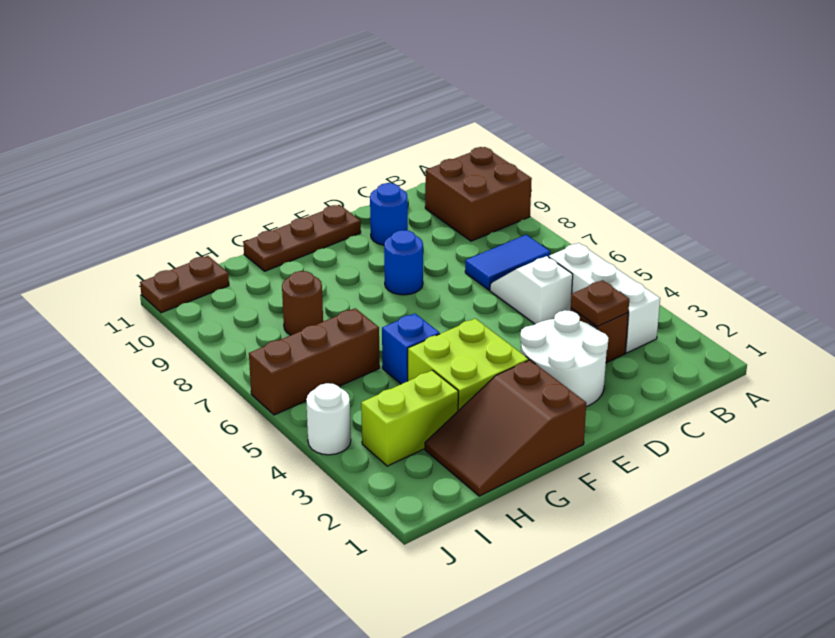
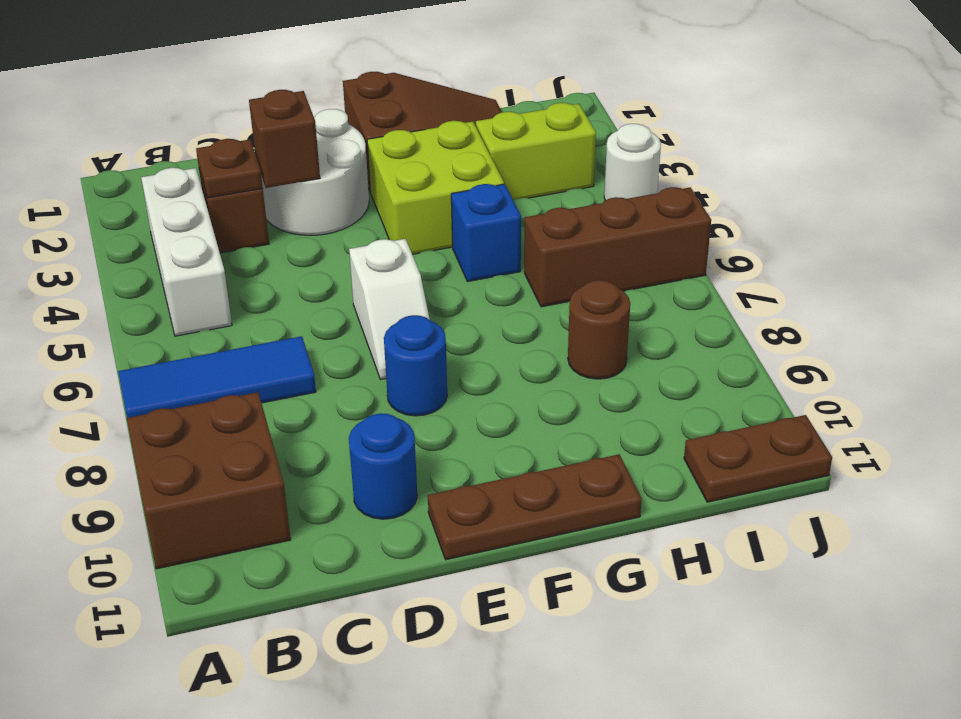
blue tile B7:C7 level 1 -> blue tile A7:C7 level 1
white slope C5:C6 level 1 top 5 -> white slope E6:E7 level 1 top 6
none -> brown brick D3 level 2

